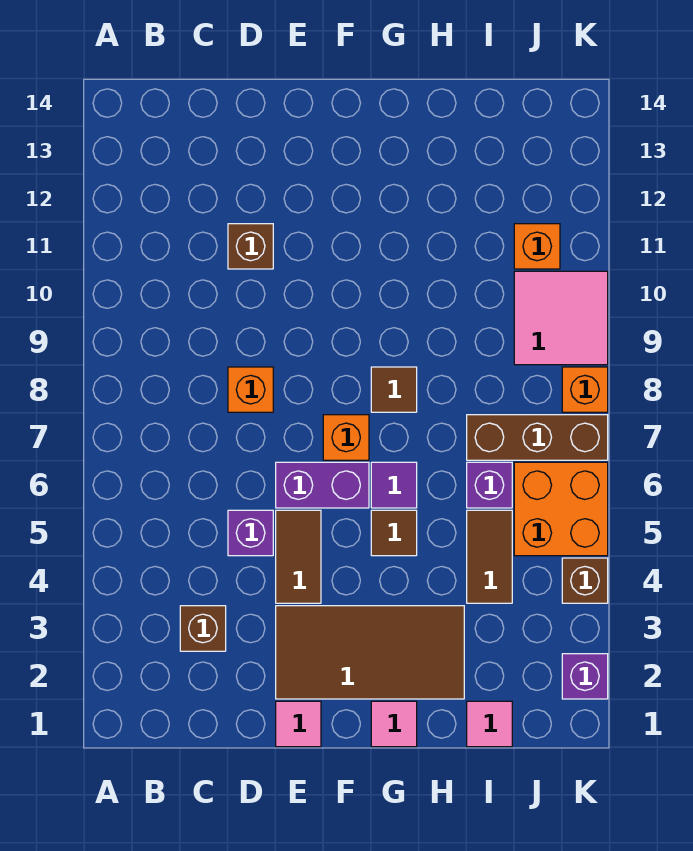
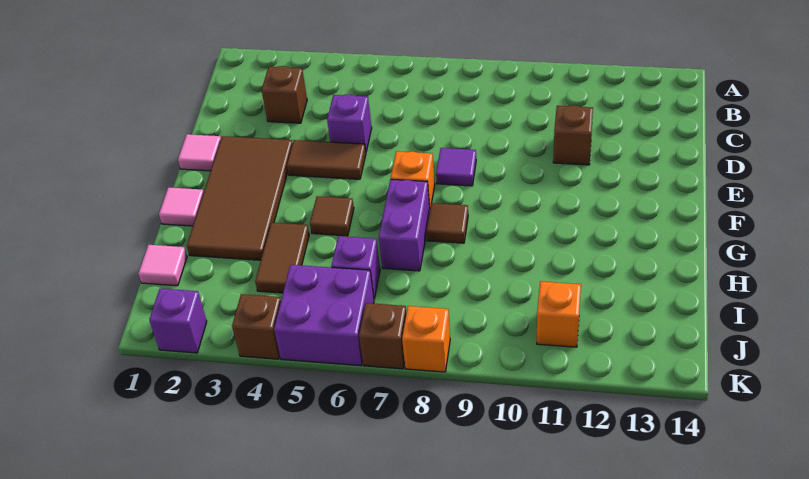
orange brick D8 level 1 -> none
purple brick E6:F6 level 1 -> purple brick G7:H7 level 1
purple tile G6 level 1 -> purple tile E8 level 1
brown tile I4:I5 level 1 -> brown tile H4:I4 level 1
brown brick I7:K7 level 1 -> brown brick K7 level 1
orange brick J5:K6 level 1 -> purple brick J5:K6 level 1
pink tile J9:K10 level 1 -> none

